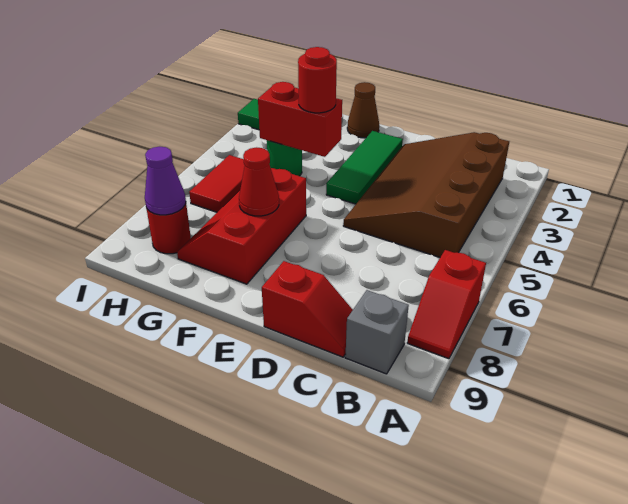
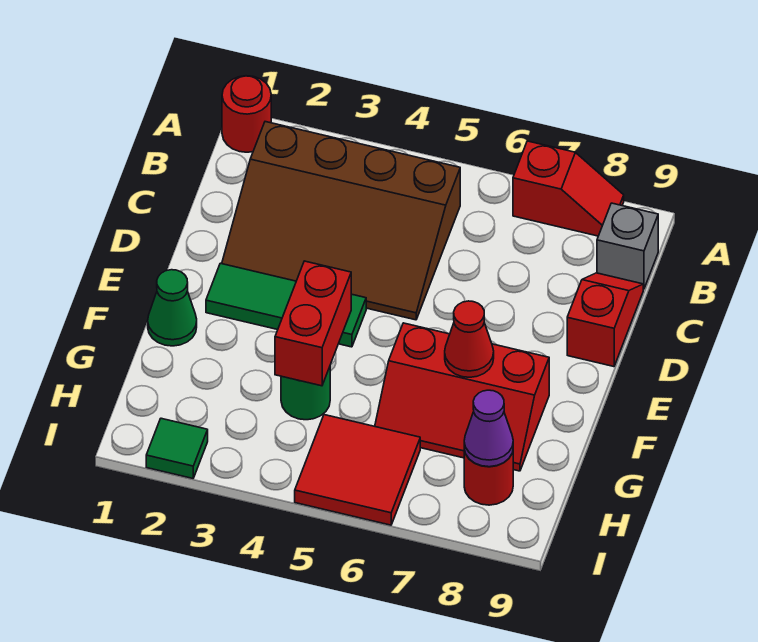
brown cone F1 level 1 -> green cone F1 level 1
red round brick F4 level 3 -> red round brick A1 level 1
red tile H5:H6 level 1 -> red tile H5:I6 level 1

